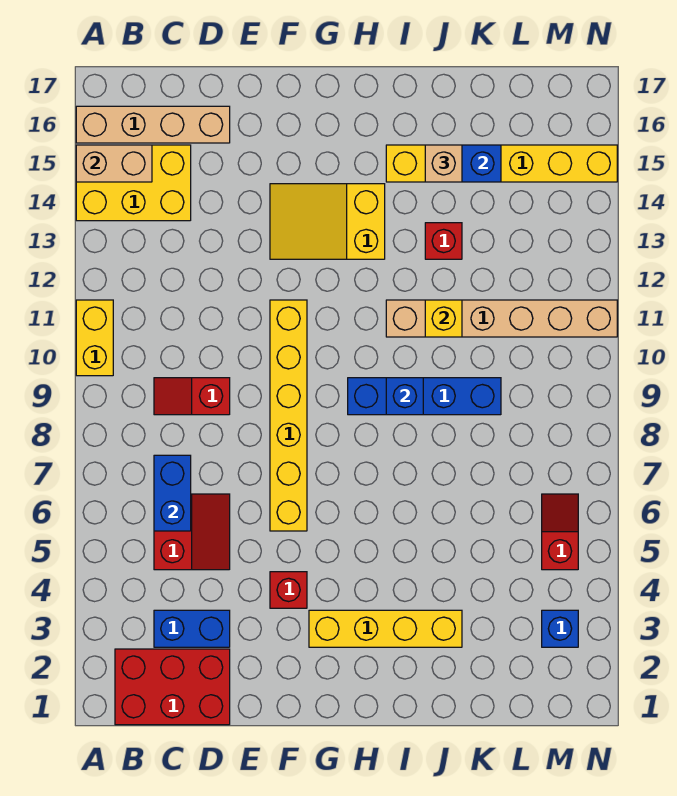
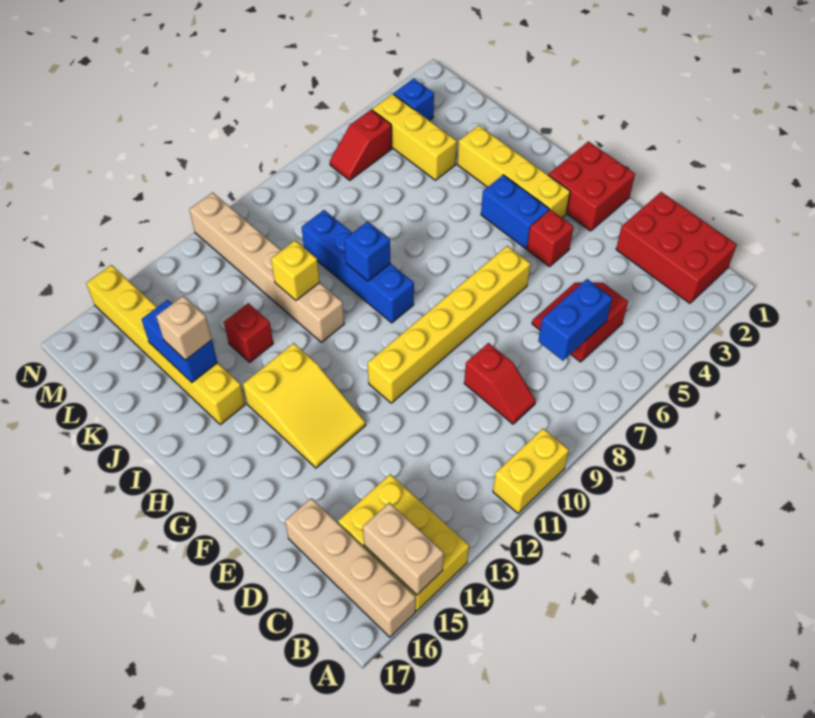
blue brick C3:D3 level 1 -> blue brick G4:H4 level 1
none -> red brick F1:G2 level 1
none -> yellow brick K4:M4 level 1

